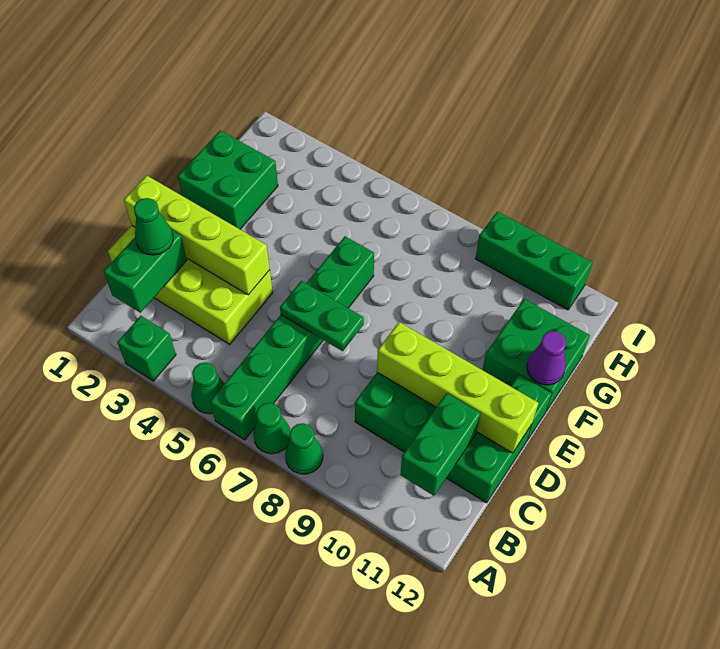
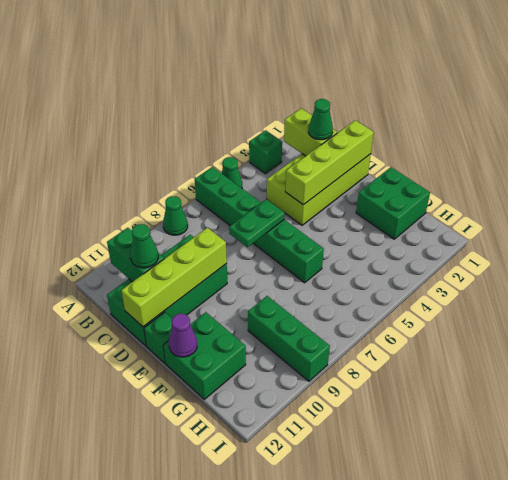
green cone A7 level 1 -> green cone C11 level 3
green brick B2:C2 level 2 -> lime brick B2:C2 level 2
green brick I9:I11 level 1 -> green brick G9:I9 level 1

